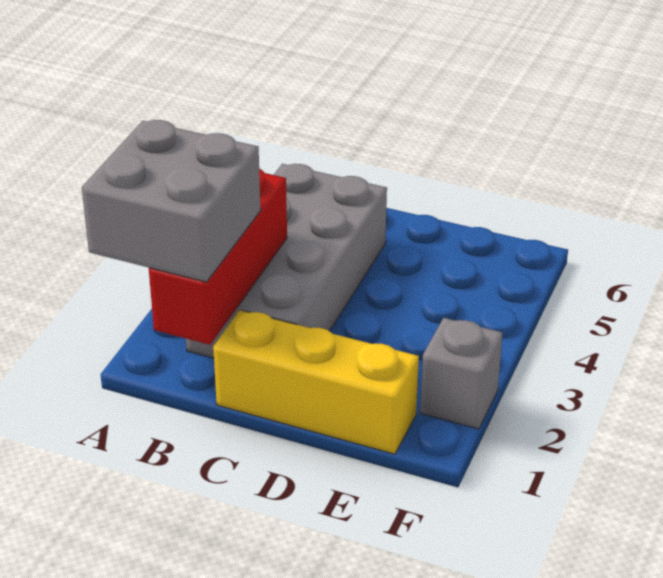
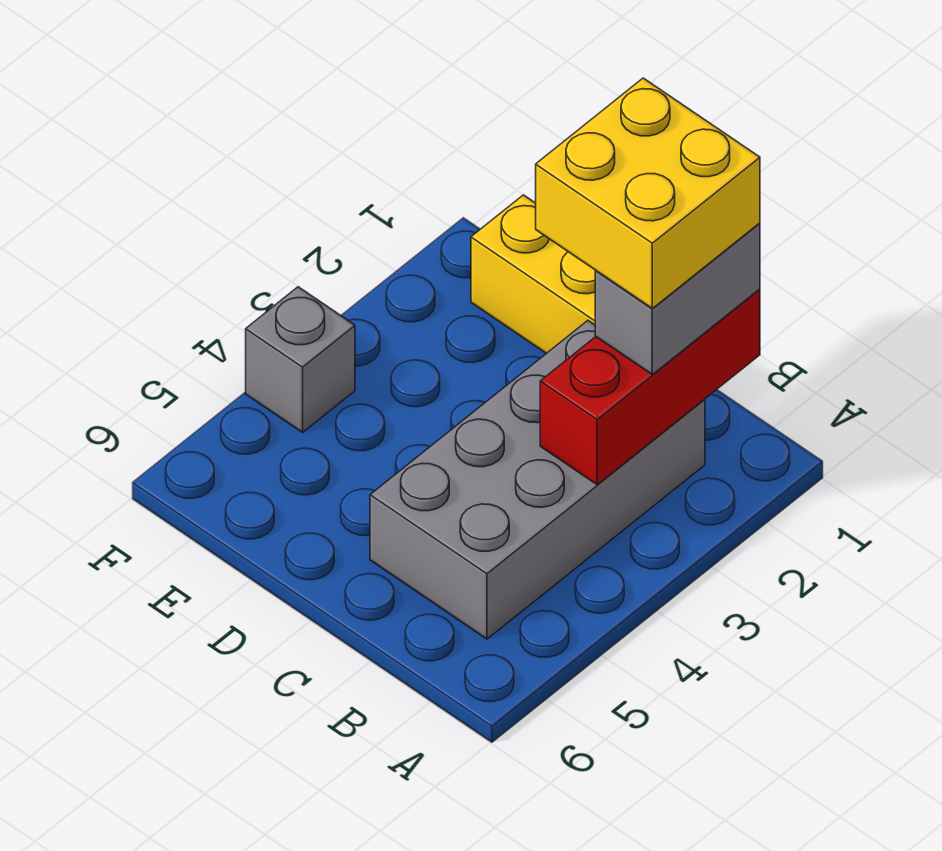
grey brick A1:B2 level 3 -> grey brick B1:B2 level 3
none -> yellow brick B1:C2 level 4
grey brick F2 level 1 -> grey brick F4 level 1

